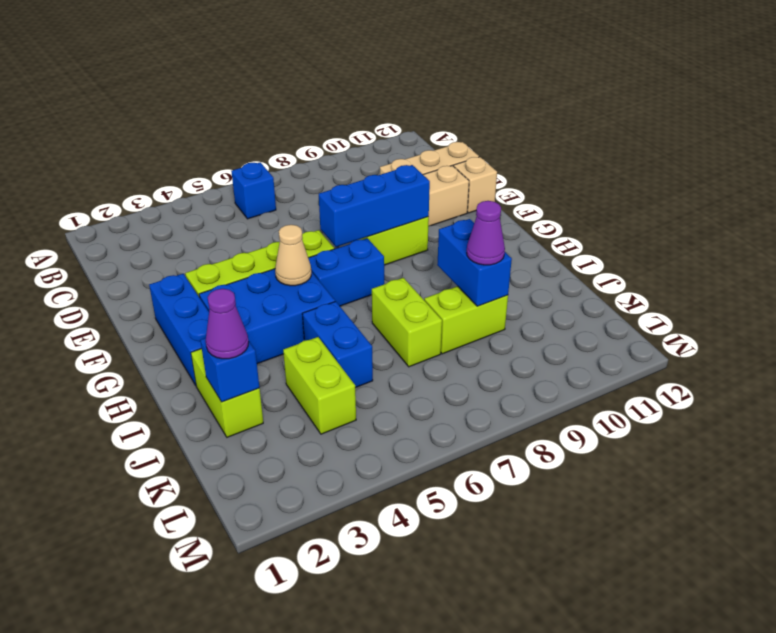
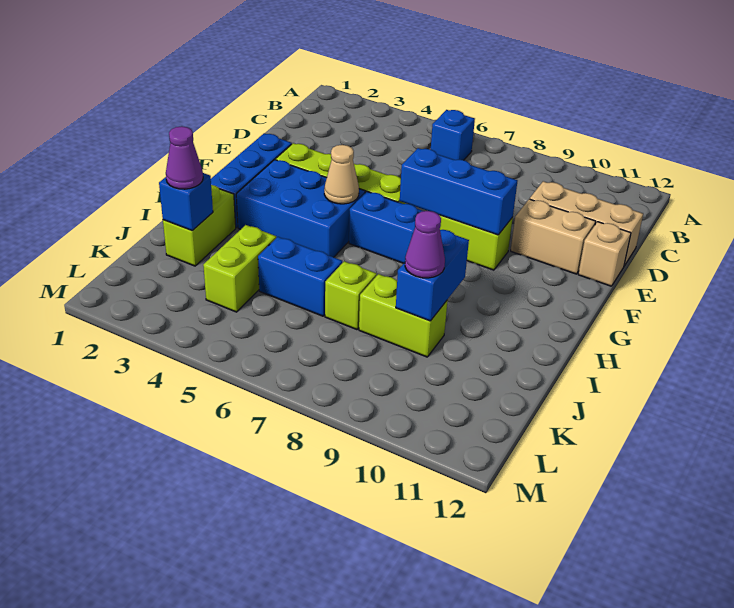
blue brick I5:J5 level 1 -> blue brick J5:J6 level 1
lime brick I7:J7 level 1 -> lime brick J7 level 1

